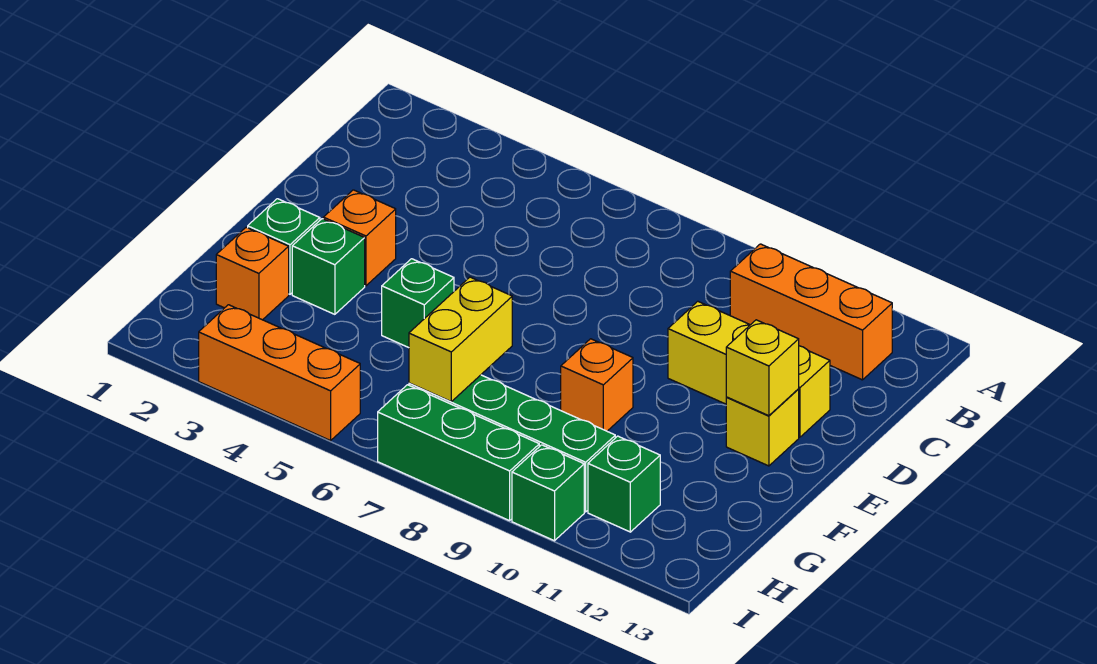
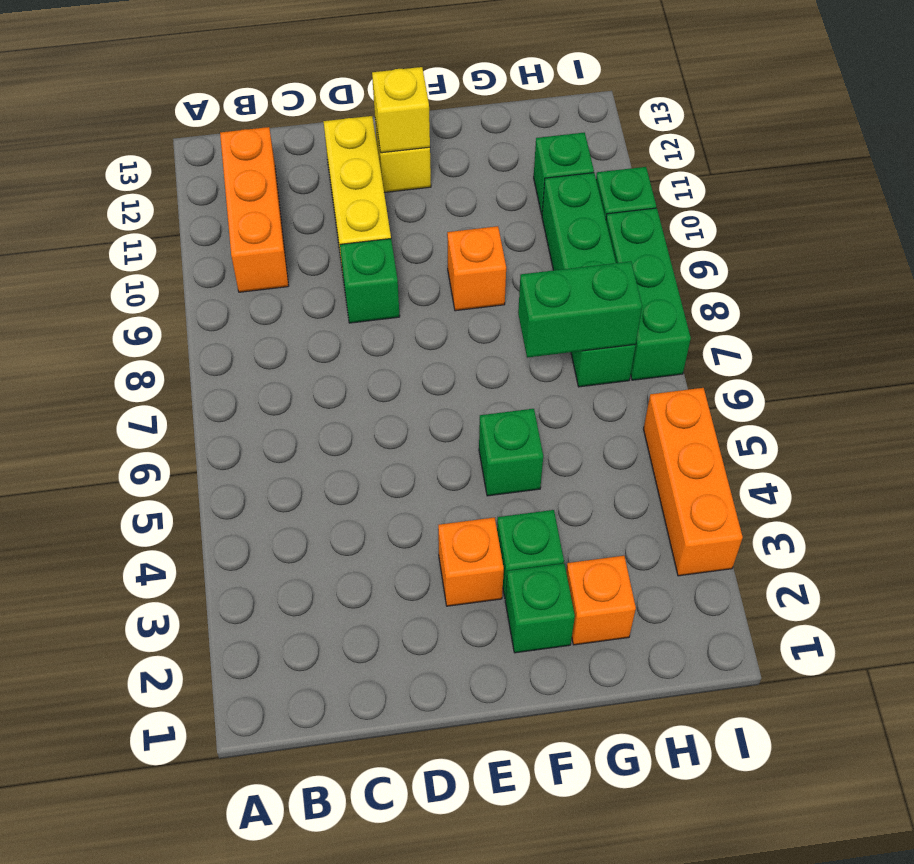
none -> green brick D9 level 1
yellow brick G7:H7 level 2 -> green brick G7:H7 level 2

